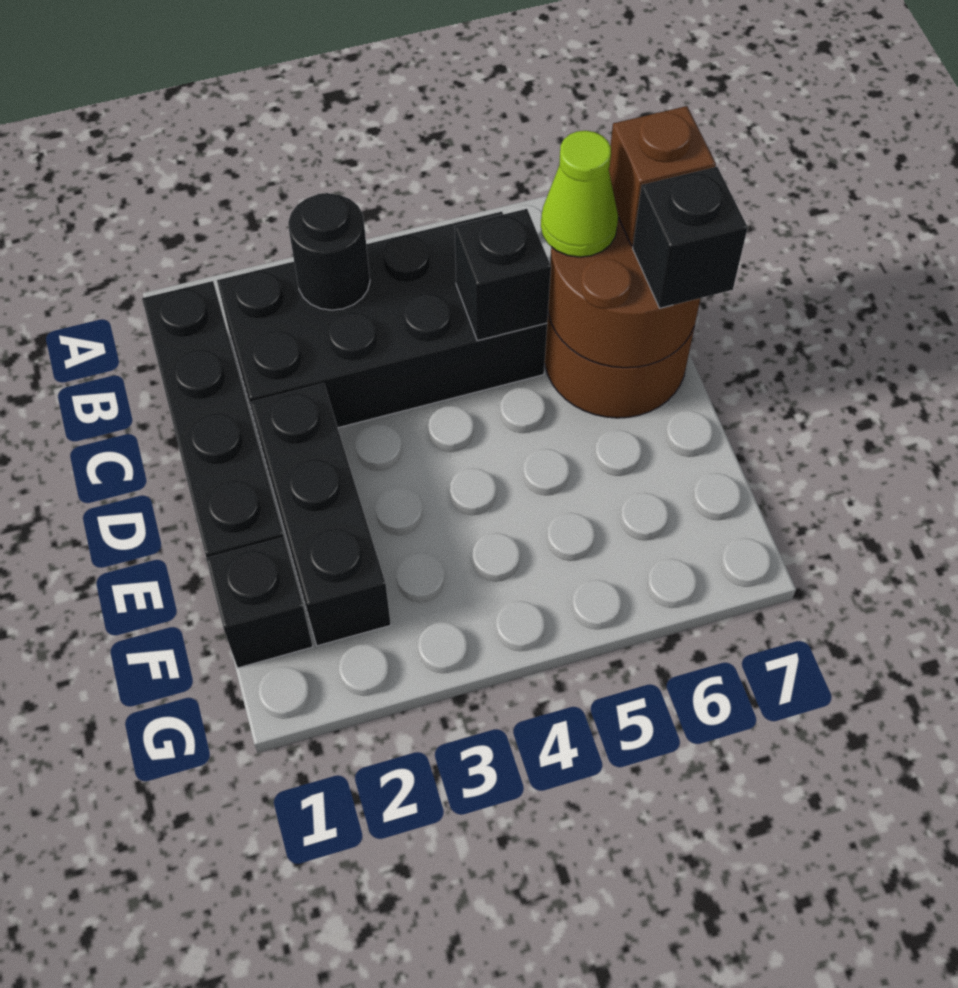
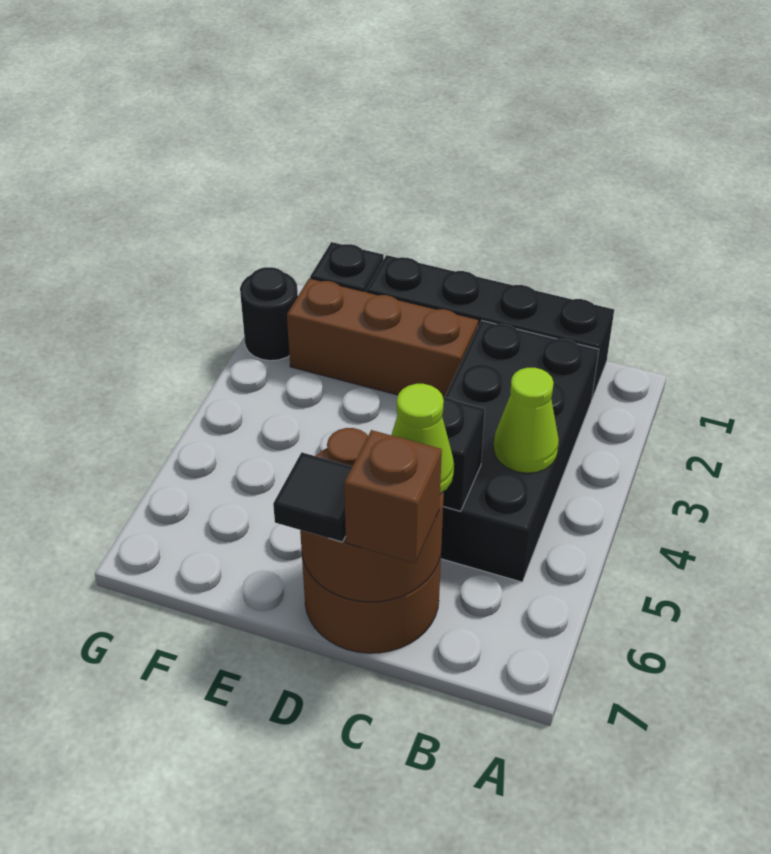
black round brick B3 level 2 -> black round brick G2 level 1
none -> lime cone B4 level 2
black brick D2:F2 level 1 -> brown brick D2:F2 level 1
black brick D7 level 3 -> black tile D7 level 3

